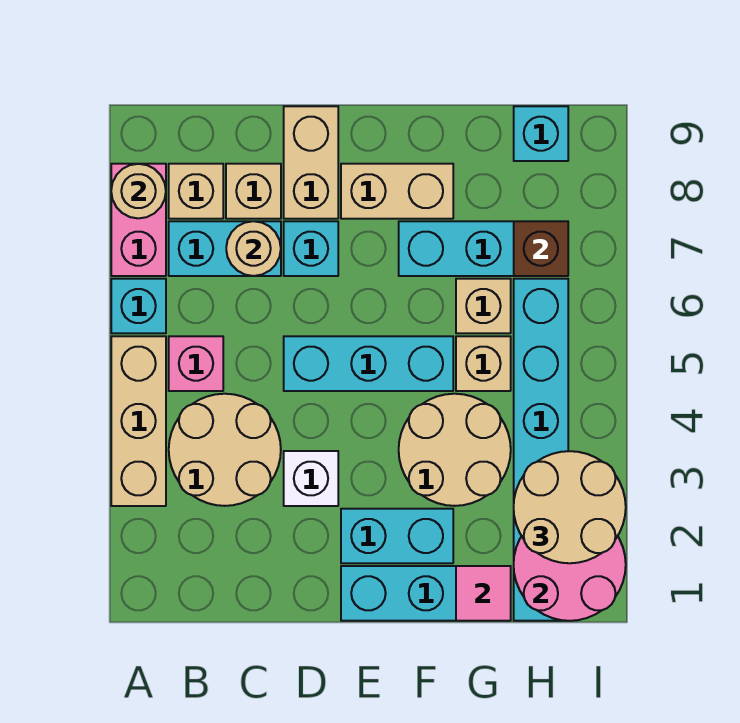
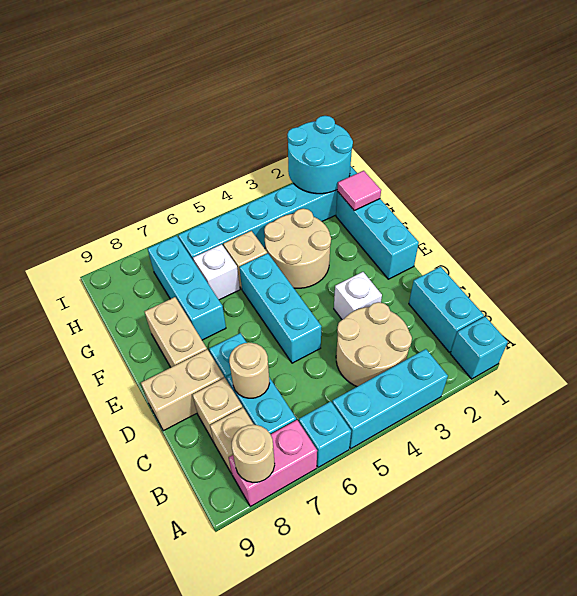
tan brick A3:A5 level 1 -> cyan brick A3:A5 level 1
pink brick B5 level 1 -> none
cyan brick E2:F2 level 1 -> cyan brick B1:C1 level 1
tan brick G6 level 1 -> white brick G6 level 1
pink round brick H1:I2 level 2 -> cyan round brick H1:I2 level 2
tan round brick H2:I3 level 3 -> none
brown brick H7 level 2 -> none
cyan brick H9 level 1 -> cyan brick A1 level 1

